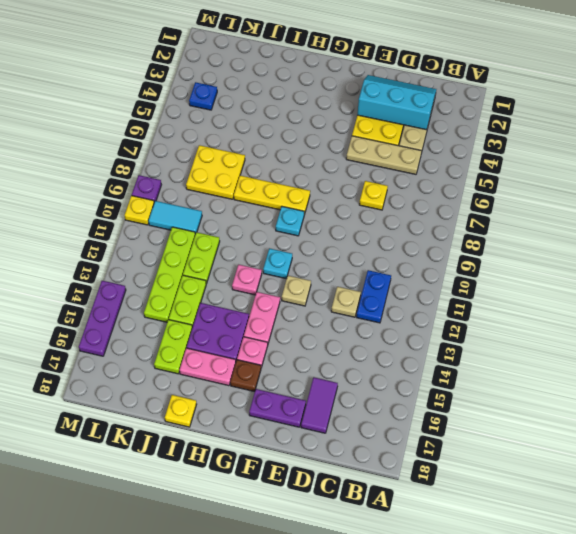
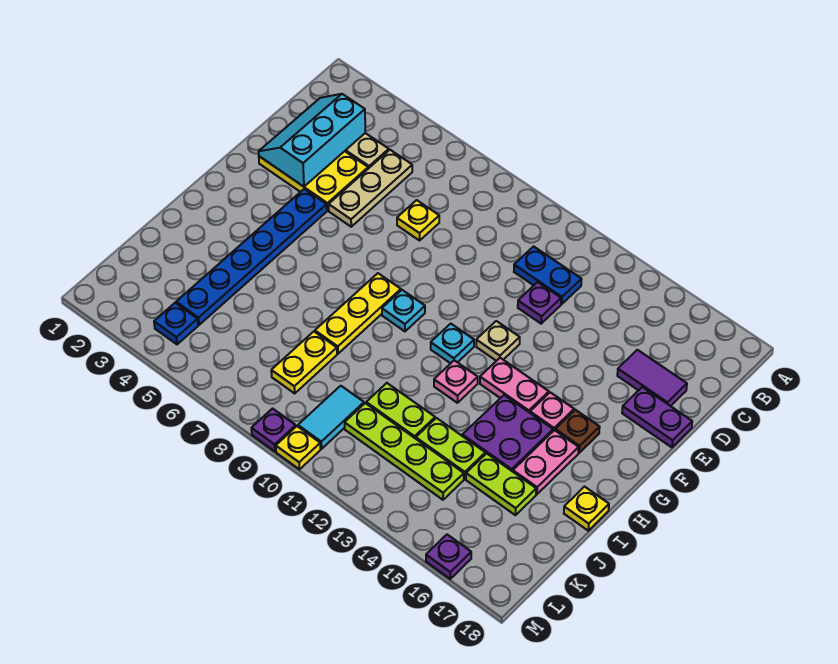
tan plate D12 level 1 -> purple plate D12 level 1
purple plate E17:F17 level 1 -> purple plate E17:E18 level 1
none -> blue plate F4:K4 level 1
yellow plate J7:K8 level 1 -> yellow plate J8:K8 level 1
purple plate M14:M16 level 1 -> purple plate M16 level 1

